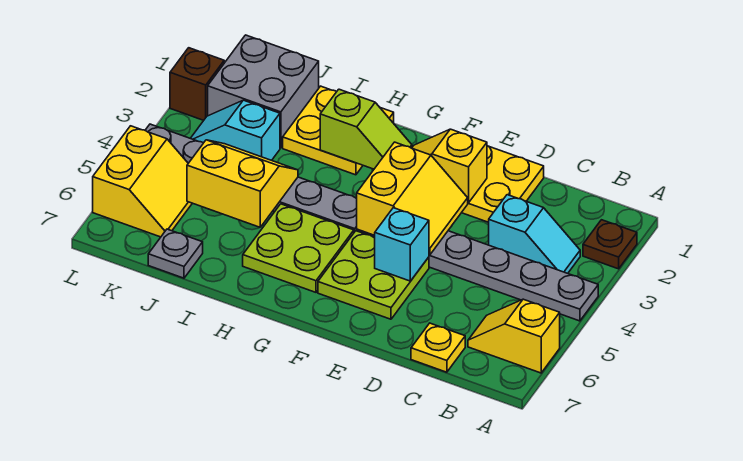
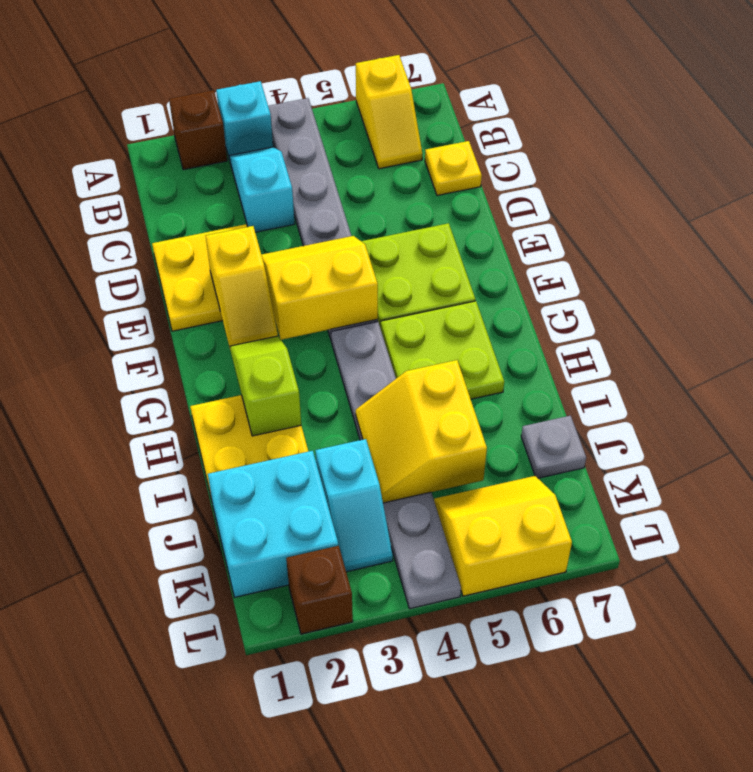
brown plate A2 level 1 -> brown brick A2 level 1
cyan brick E5 level 2 -> cyan brick A3 level 1
grey brick J1:K2 level 1 -> cyan brick J1:K2 level 1

